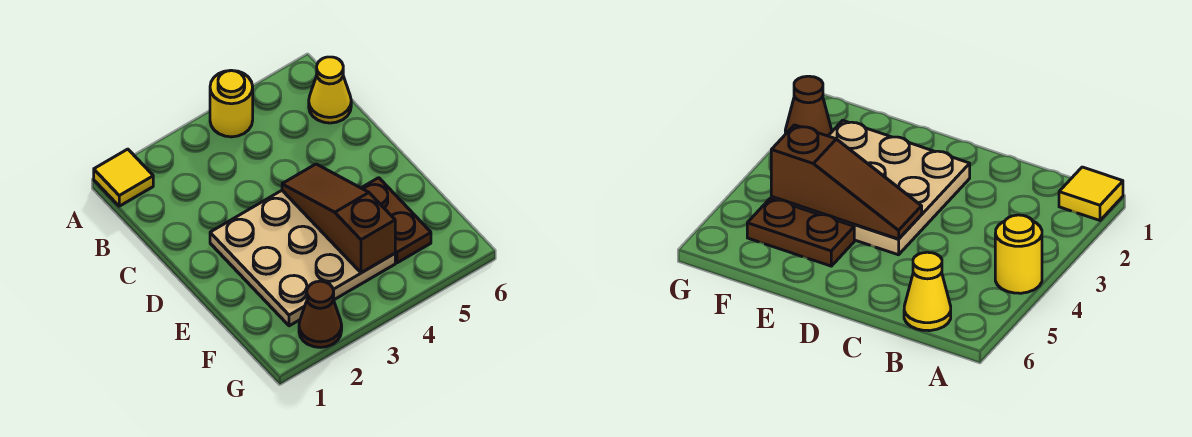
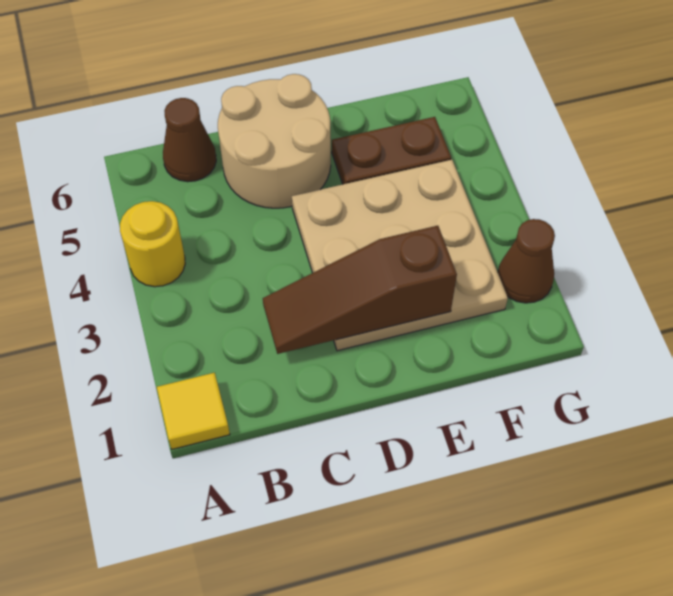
yellow cone B6 level 1 -> brown cone B6 level 1
none -> tan round brick C5:D6 level 1
brown slope D4:F4 level 2 top F -> brown slope C2:E2 level 2 top E

